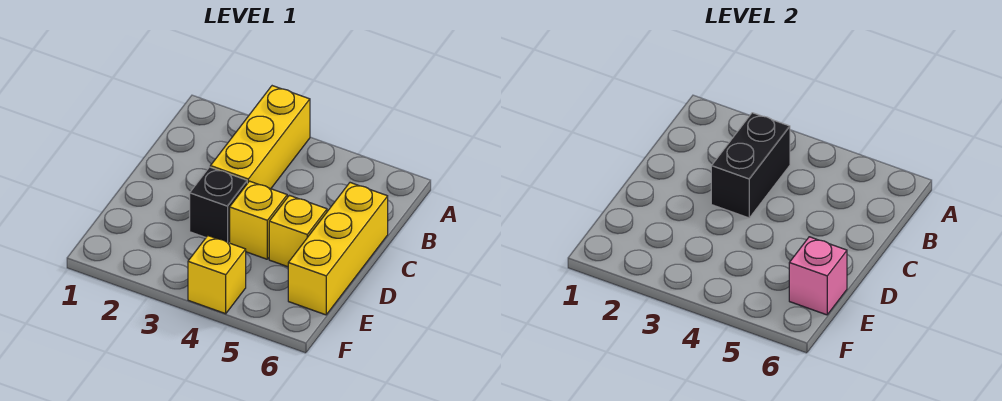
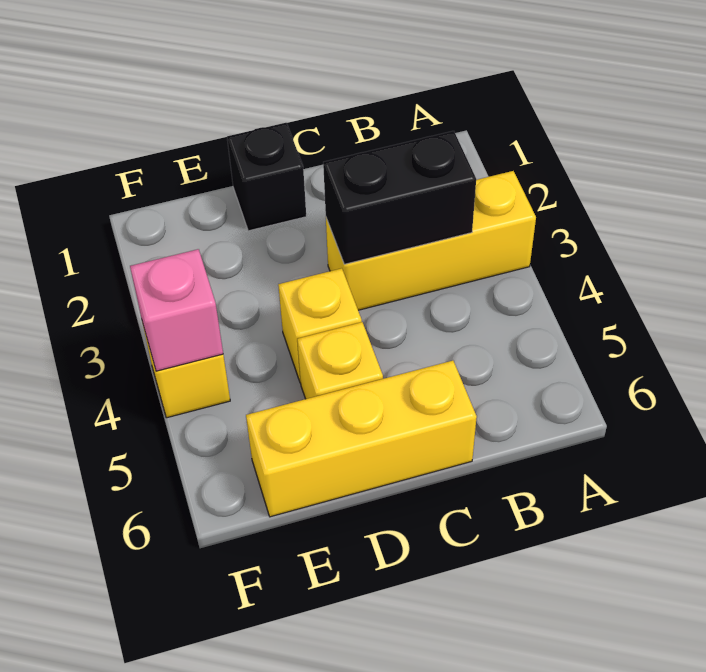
black brick D3 level 1 -> black brick D1 level 1
pink brick E6 level 2 -> pink brick F4 level 2

